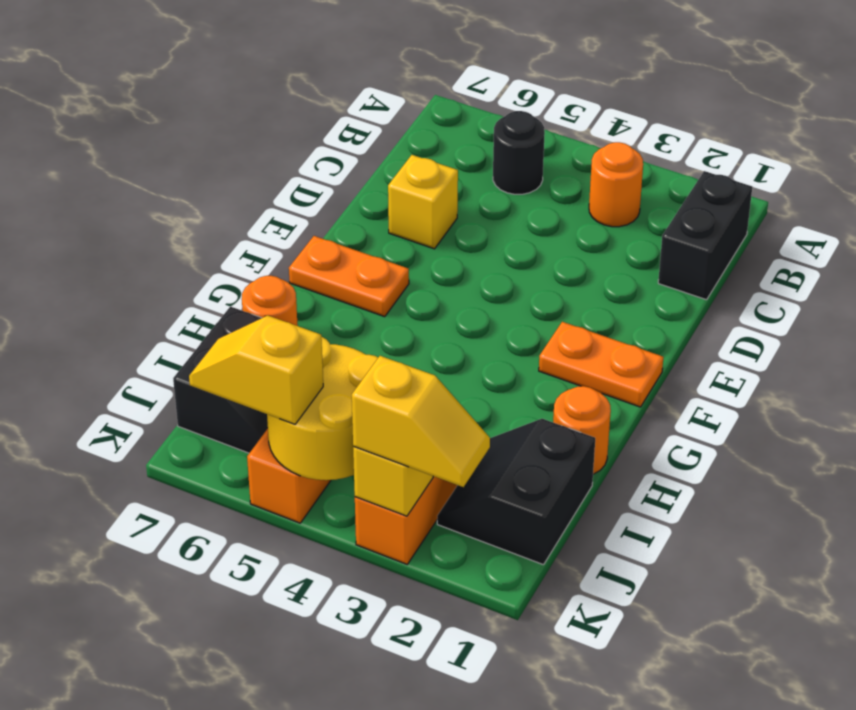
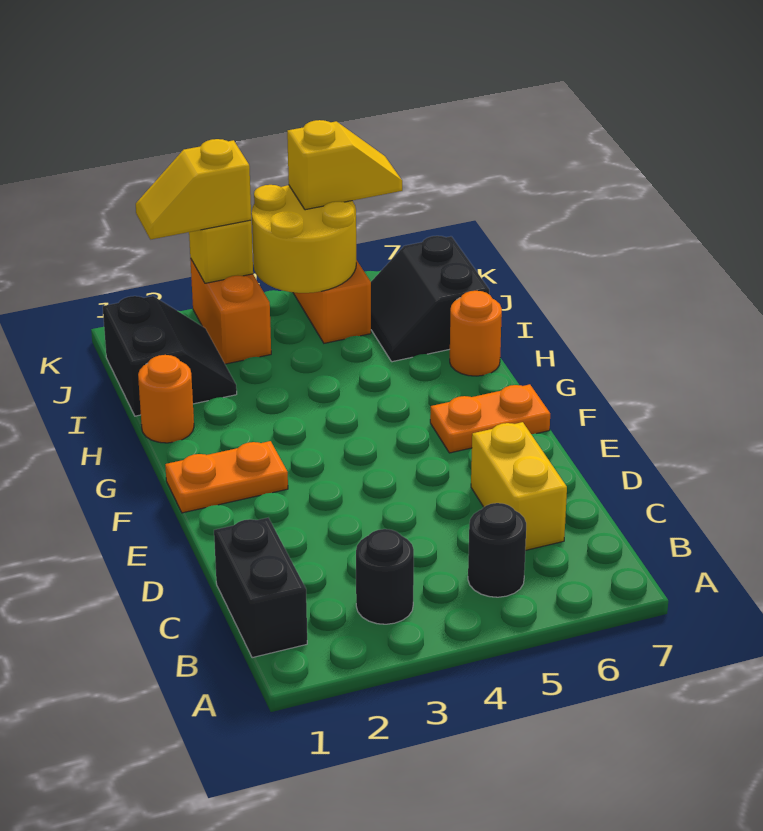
orange round brick B3 level 1 -> black round brick B3 level 1
yellow brick D6 level 1 -> yellow brick C6:D6 level 1

